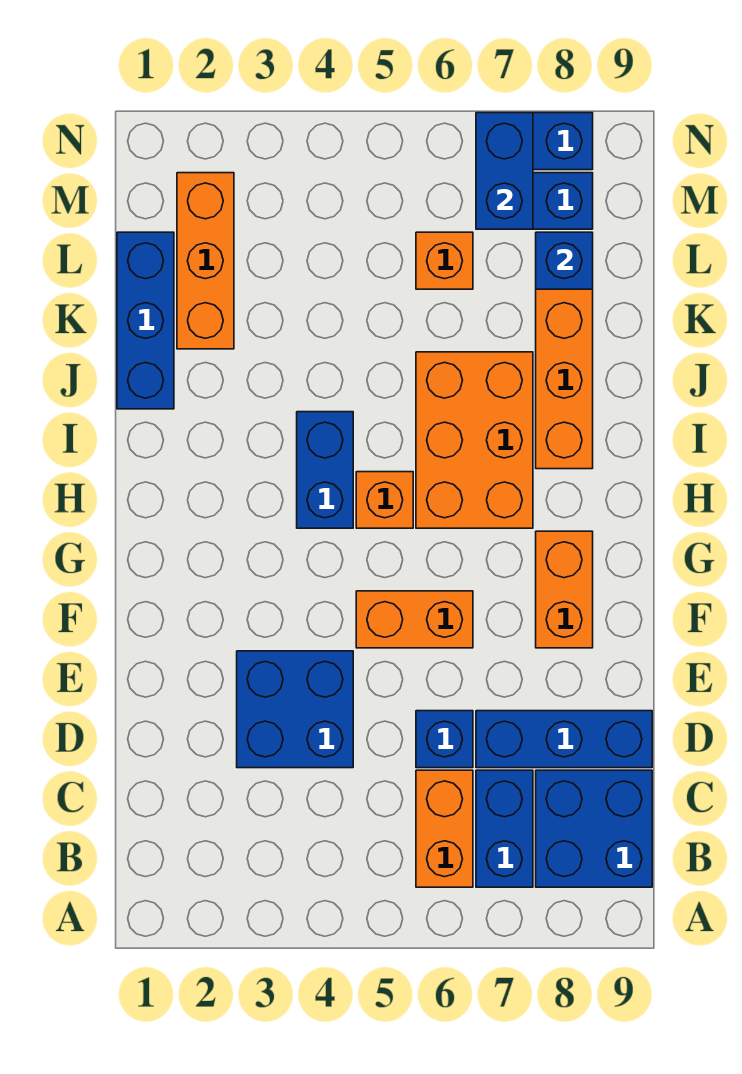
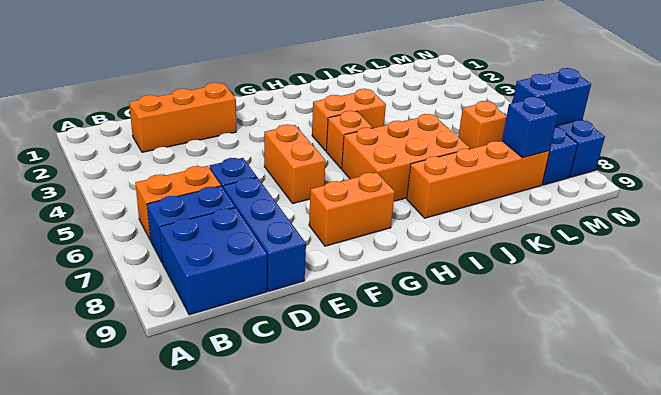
blue brick D3:E4 level 1 -> none
blue brick H4:I4 level 1 -> orange brick H4:I4 level 1
blue brick J1:L1 level 1 -> none
orange brick K2:M2 level 1 -> orange brick C2:E2 level 1

